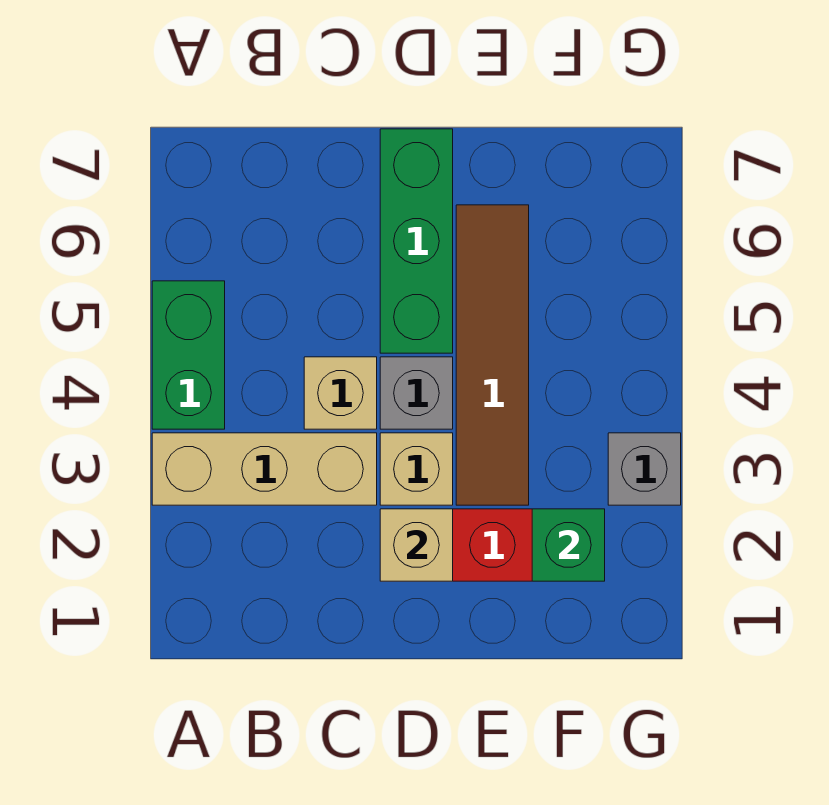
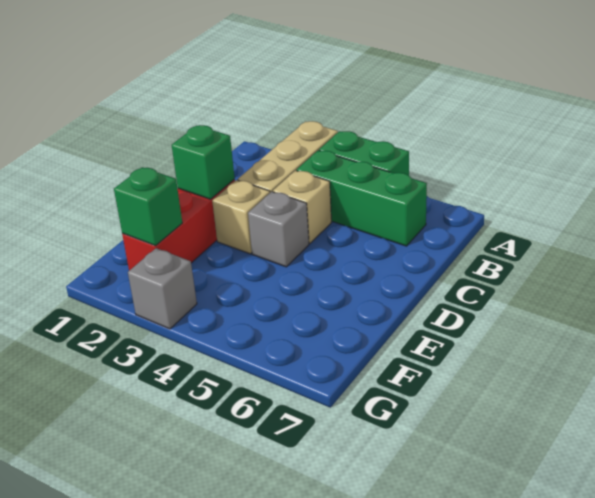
tan brick D2 level 2 -> green brick D2 level 2
green brick D5:D7 level 1 -> green brick B4:B6 level 1
brown tile E3:E6 level 1 -> none

